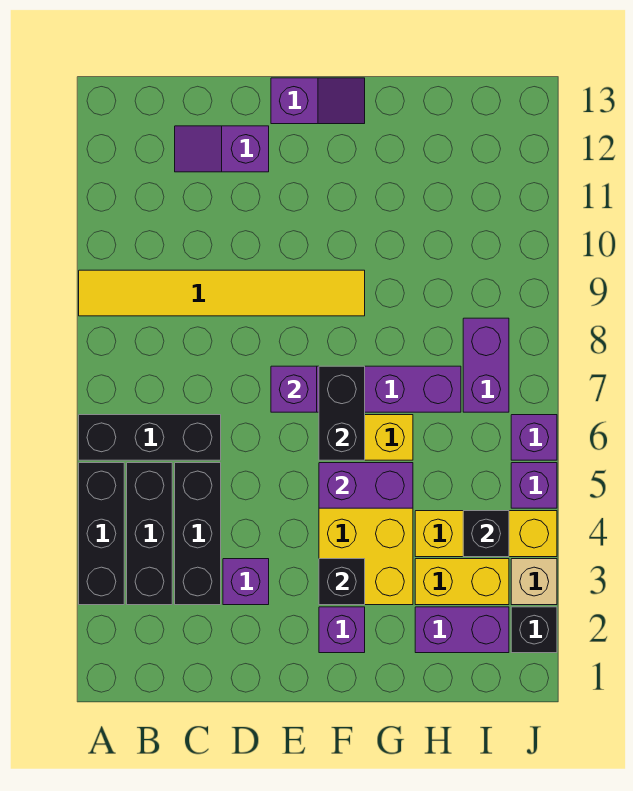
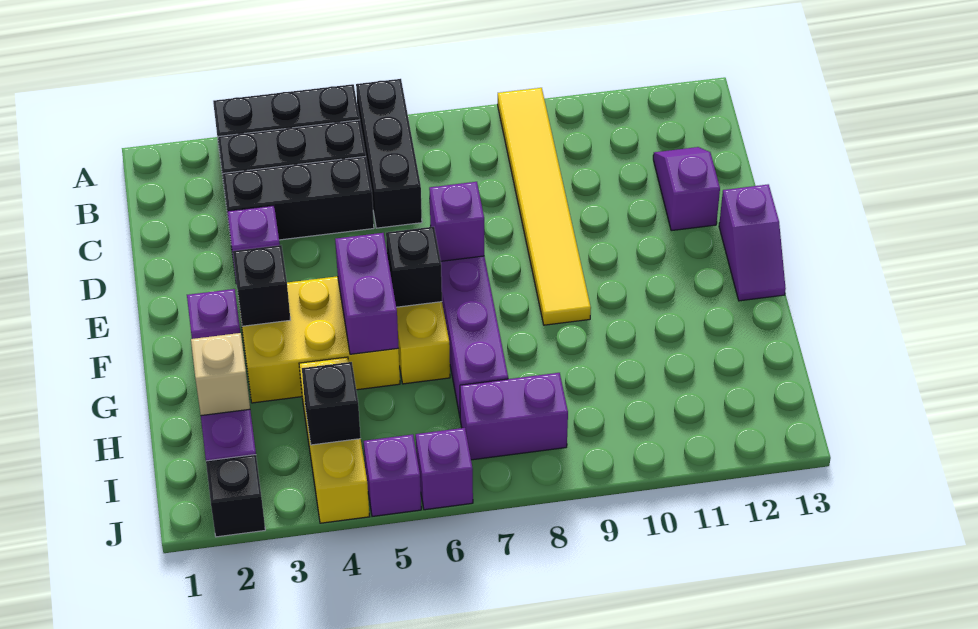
black brick F6:F7 level 2 -> black brick F6 level 2
yellow brick H3:I3 level 1 -> none
tan brick J3 level 1 -> tan brick H2 level 2

